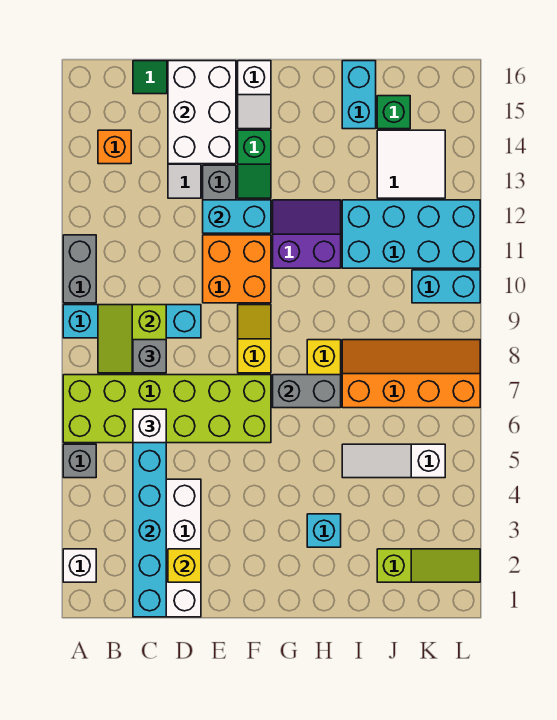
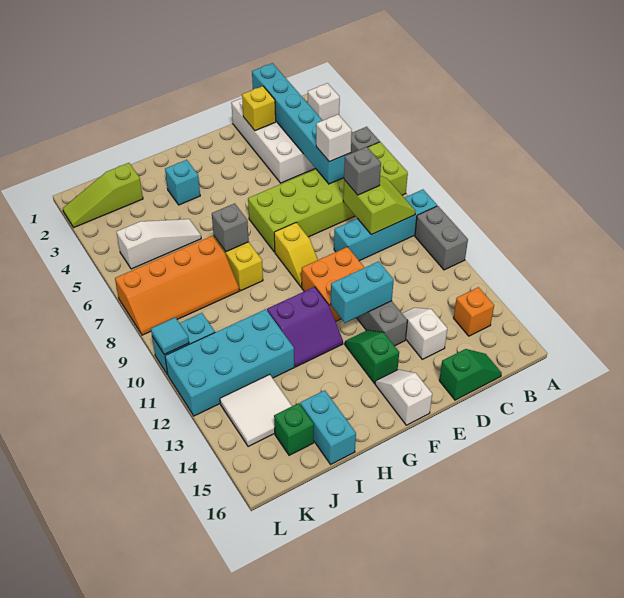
white brick D14:E16 level 2 -> none
grey brick G7:H7 level 2 -> grey brick H7 level 2
none -> cyan tile L10 level 2

